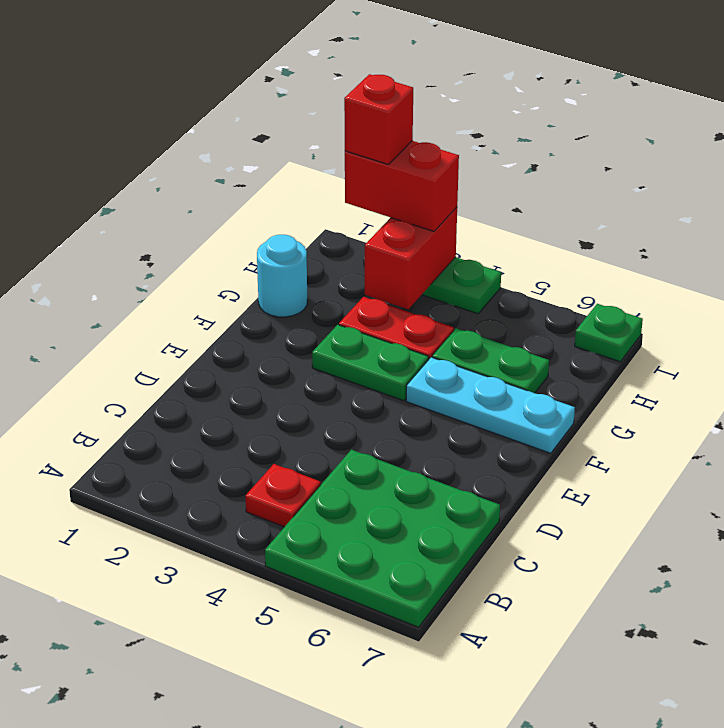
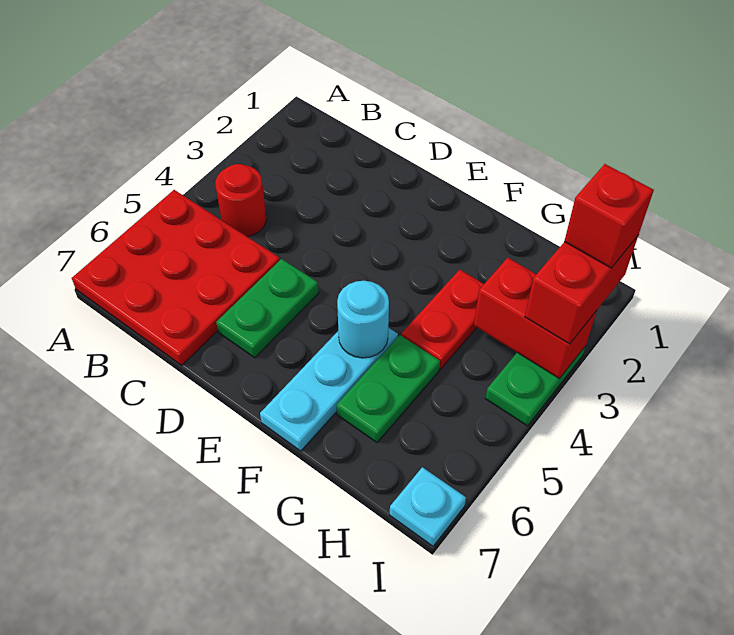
green plate A5:C7 level 1 -> red plate A5:C7 level 1
red plate B4 level 1 -> red round brick B4 level 1
green plate F3:F4 level 1 -> green plate D5:D6 level 1
cyan round brick G1 level 1 -> cyan round brick F5 level 2
green plate I7 level 1 -> cyan plate I7 level 1

